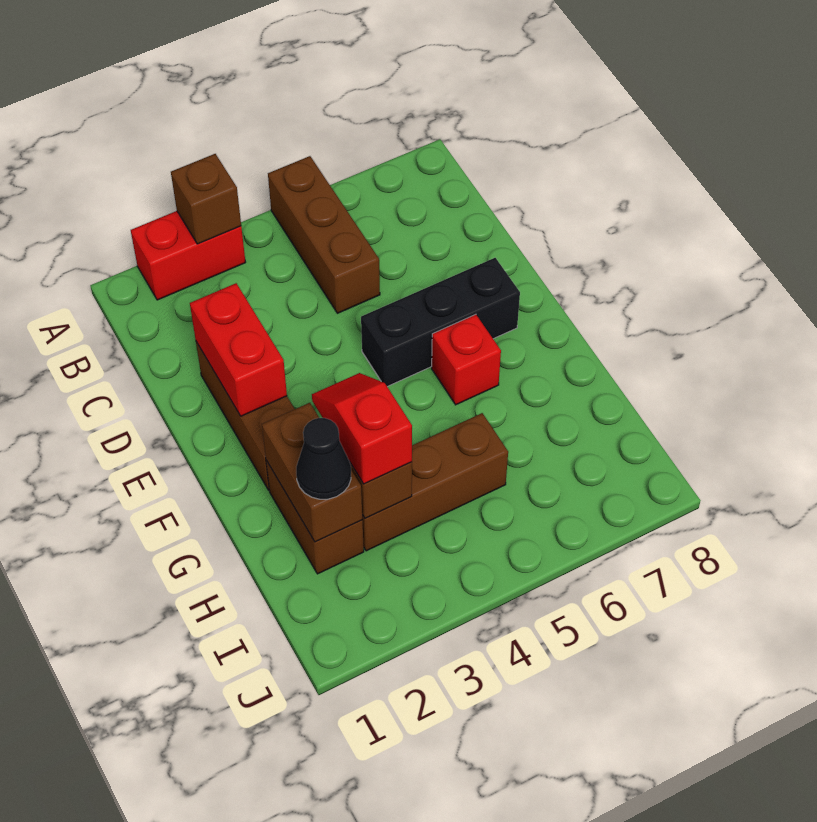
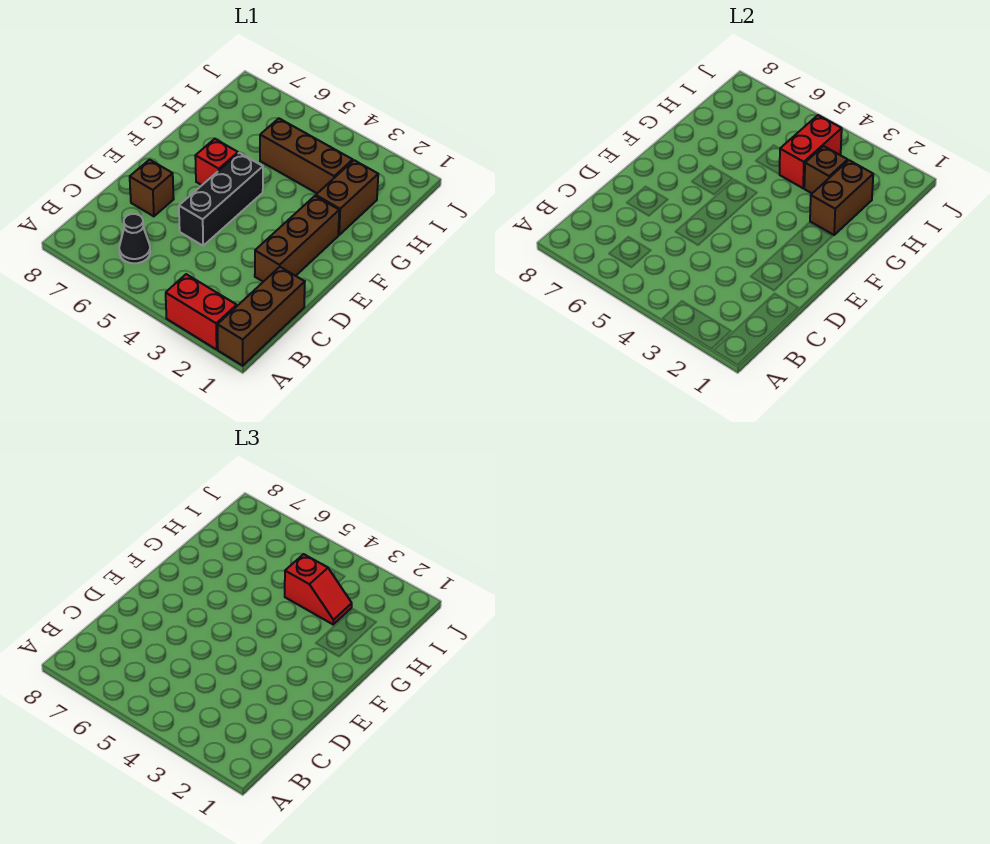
brown brick A3 level 2 -> brown brick D7 level 1
brown brick A5:C5 level 1 -> brown brick A1:C1 level 1
red brick D2:E2 level 2 -> red brick H4:I4 level 2
black brick E5:E7 level 1 -> black brick D5:F5 level 1
red slope G3:H3 level 3 top H -> red slope H3:H4 level 3 top 4
black cone H2 level 3 -> black cone B6 level 1

